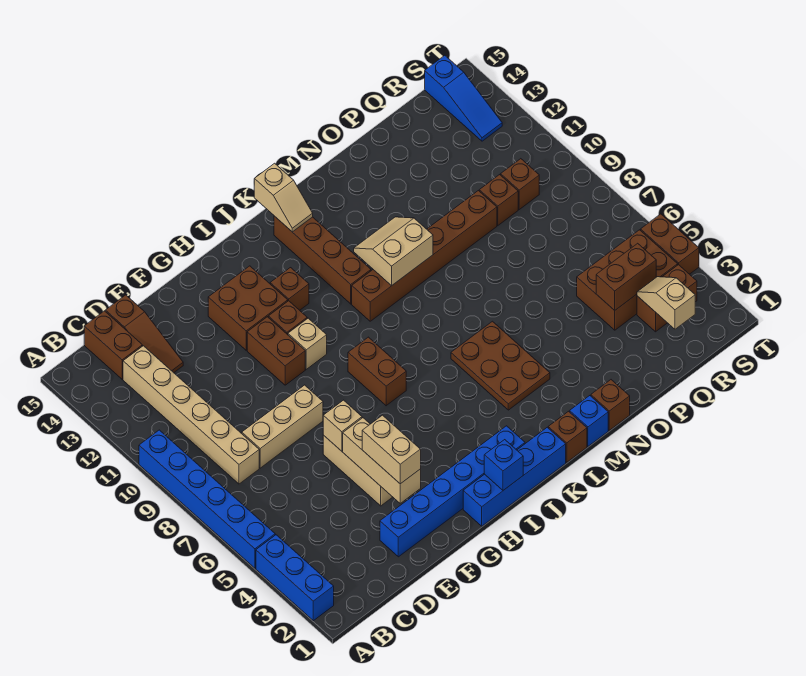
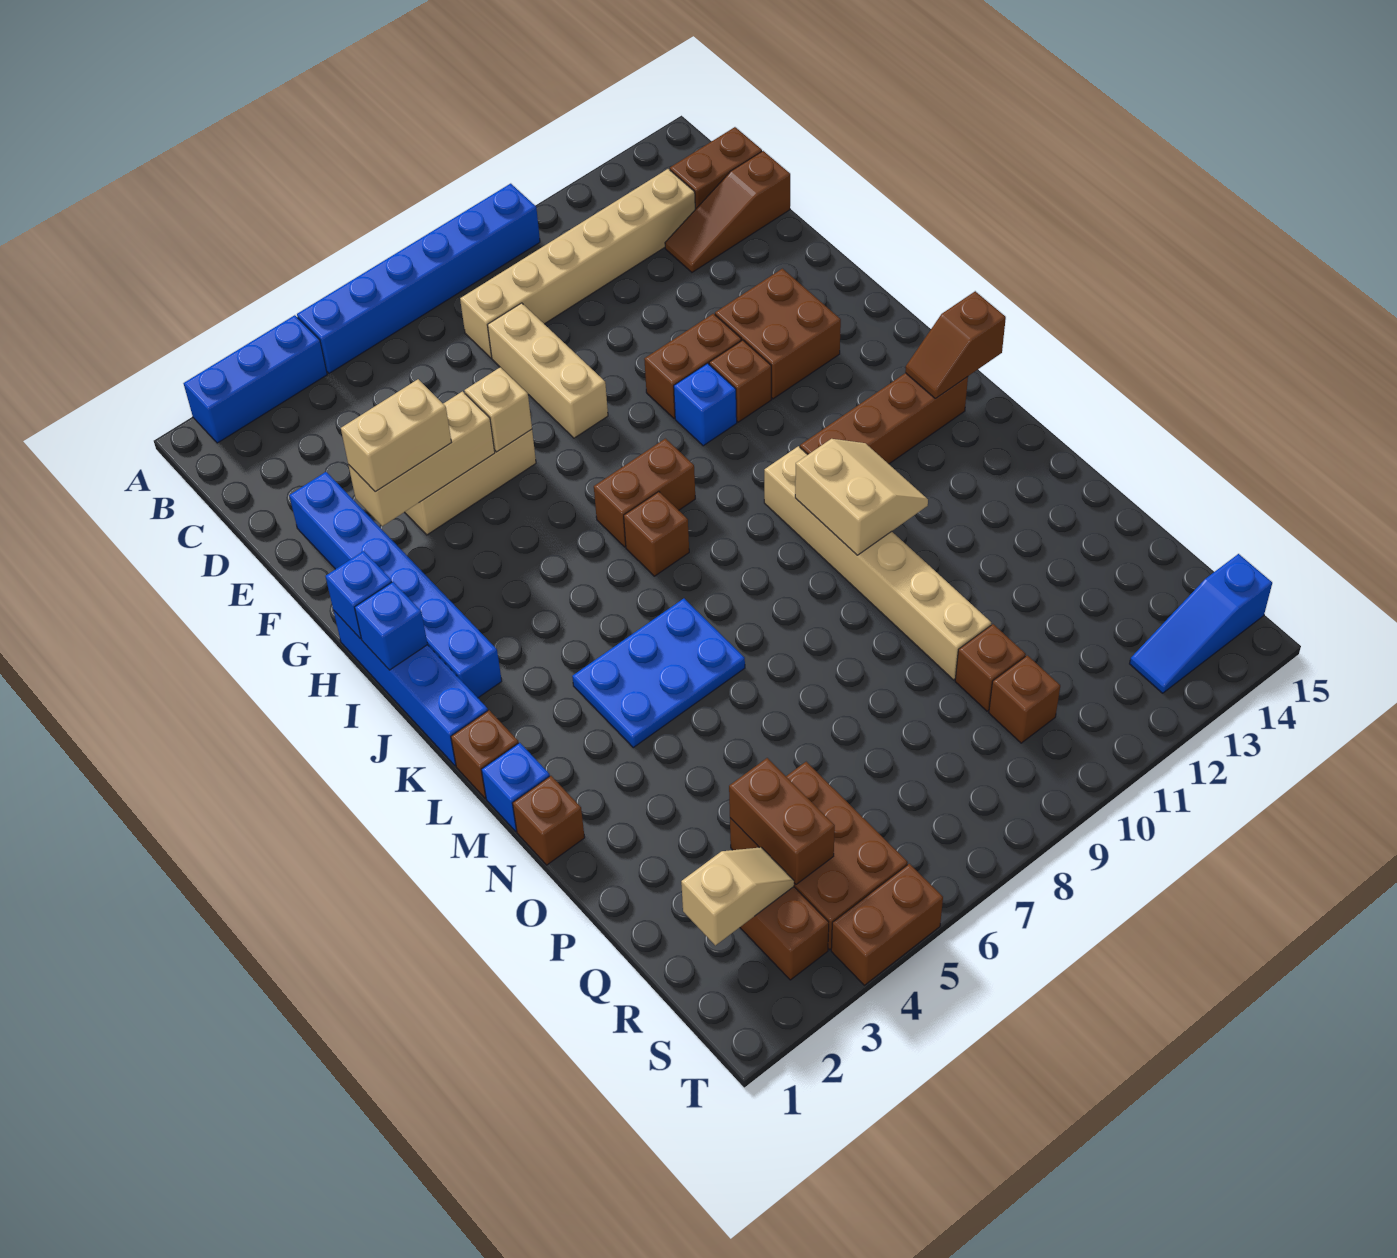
none -> blue brick H1 level 2
tan brick H10 level 1 -> blue brick H10 level 1
brown brick I12 level 1 -> brown brick J7 level 1
brown brick K10:P10 level 1 -> tan brick K10:P10 level 1
tan slope K14:K15 level 2 top 15 -> brown slope K14:K15 level 2 top 15
brown plate L4:M6 level 1 -> blue plate L4:M6 level 1

